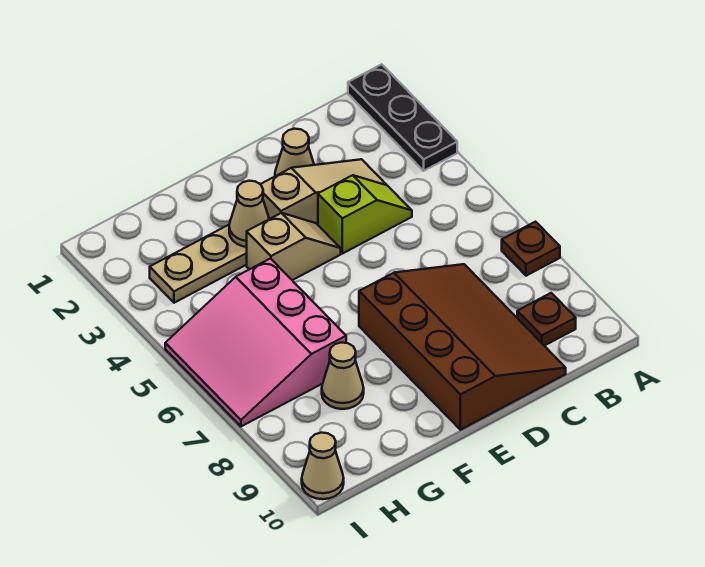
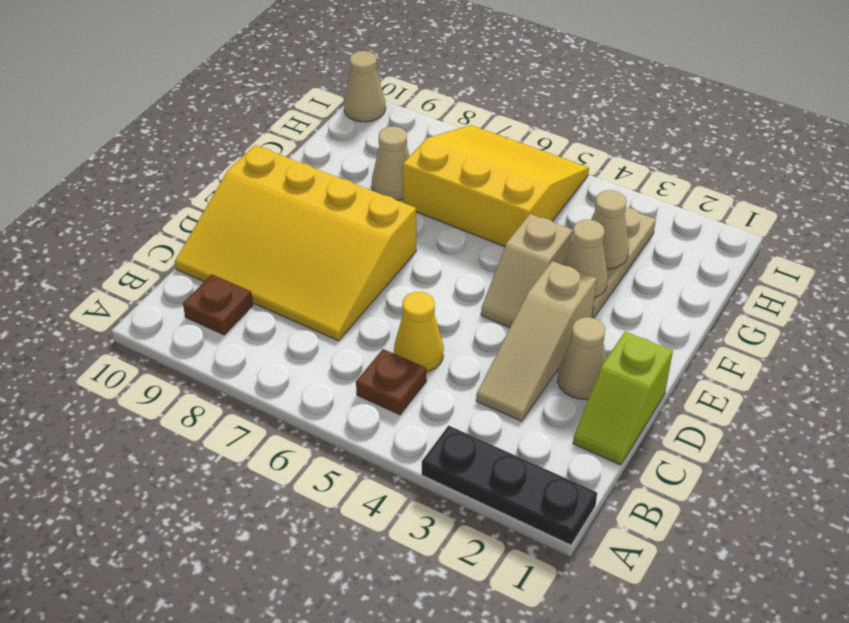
brown plate A7 level 1 -> brown plate B5 level 1
lime slope C4:D4 level 1 top D -> lime slope C1:D1 level 1 top D
none -> yellow cone C5 level 1
brown slope C7:E10 level 1 top E -> yellow slope C7:E10 level 1 top E
none -> tan cone G3 level 2
pink slope G5:I7 level 1 top G -> yellow slope G5:I7 level 1 top G

